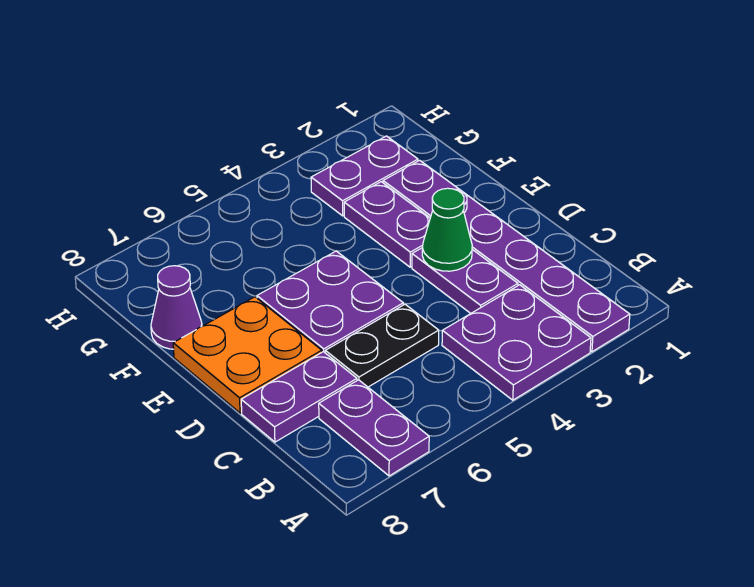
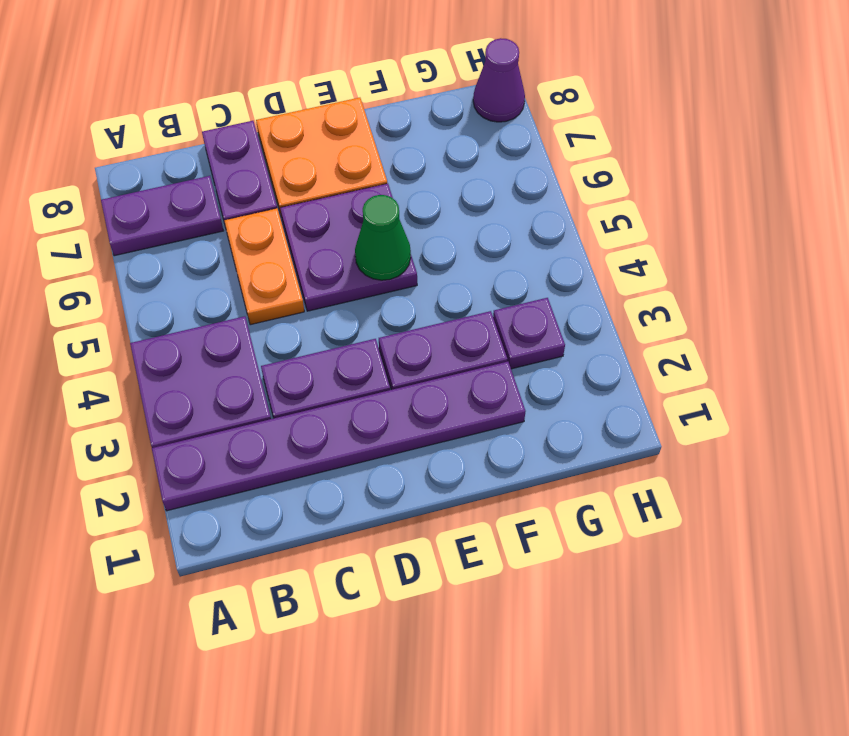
black plate C5:C6 level 1 -> orange plate C5:C6 level 1
green cone D3 level 2 -> green cone E5 level 2
purple cone F8 level 1 -> purple cone H8 level 1
purple plate G2:G3 level 1 -> purple plate G3 level 1

